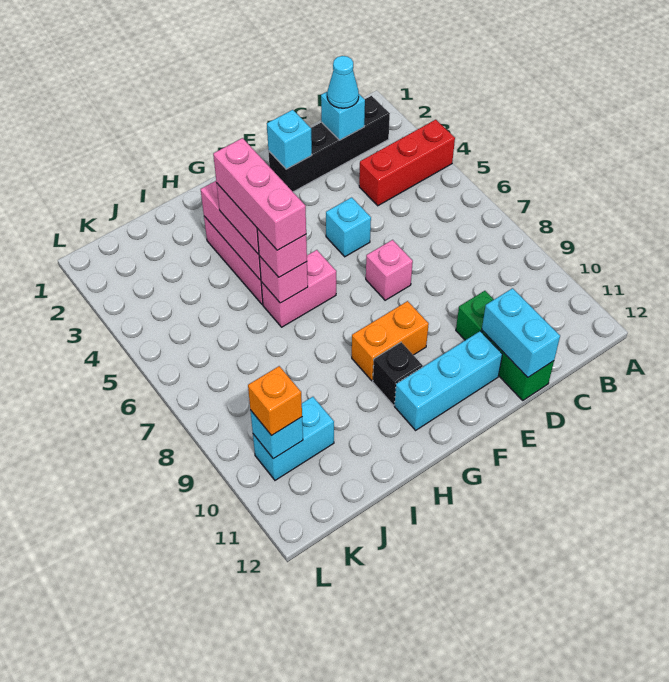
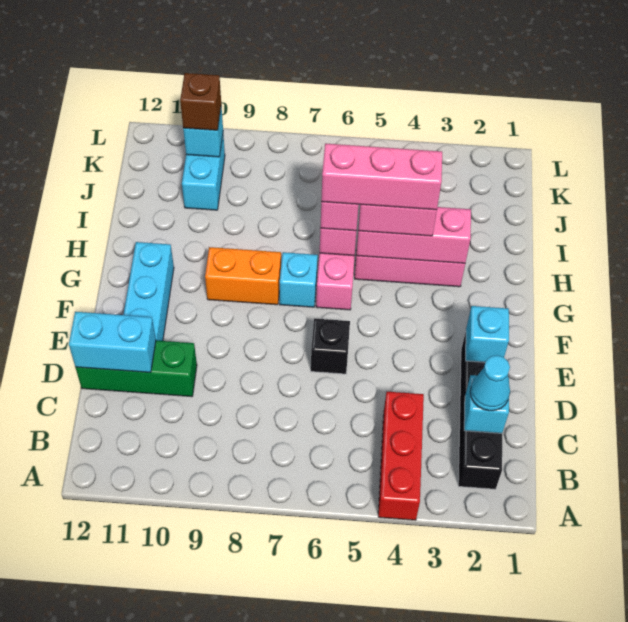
cyan brick E5 level 1 -> cyan brick G7 level 1
pink brick E7 level 1 -> none
orange brick F9:G9 level 1 -> orange brick G8:G9 level 1
black brick G10 level 1 -> black brick E6 level 1
orange brick K10 level 3 -> brown brick K10 level 3

